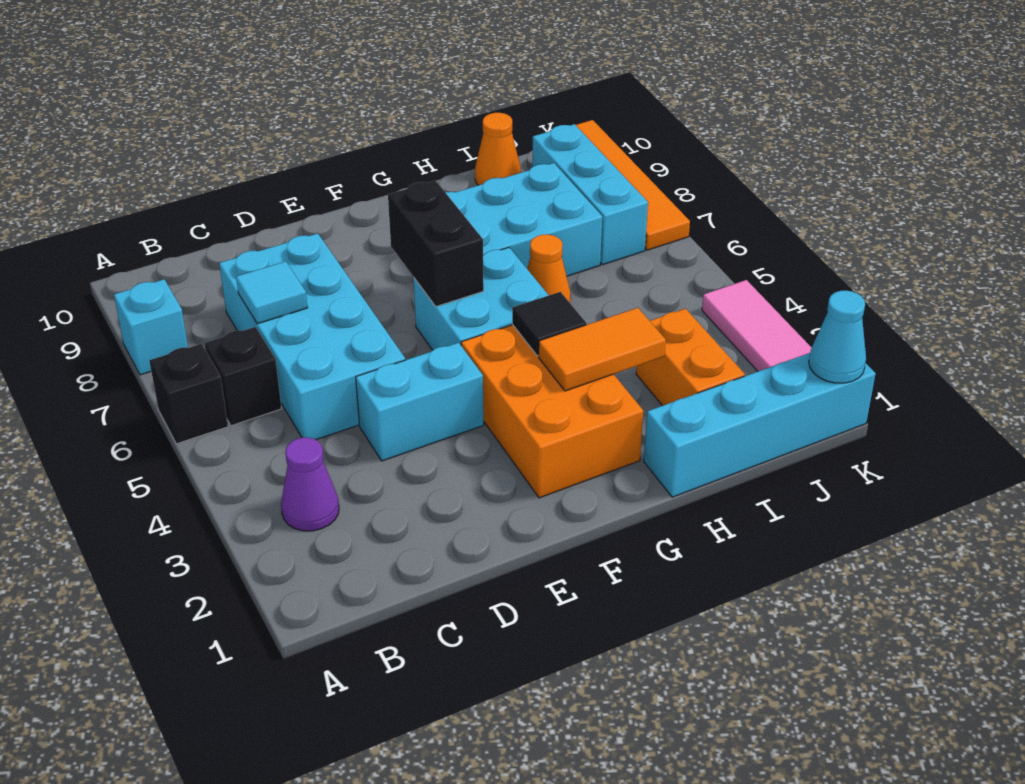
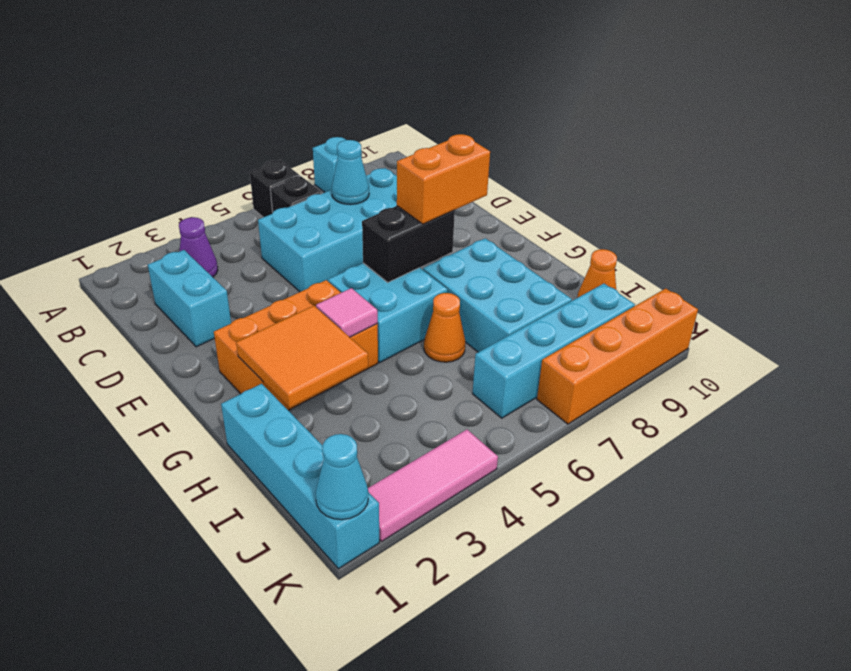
cyan tile C7 level 2 -> cyan cone C7 level 2
cyan brick D4:E4 level 1 -> cyan brick C2:D2 level 1
orange tile G3:H3 level 2 -> orange tile G2:H3 level 2
black tile G4 level 2 -> pink tile G4 level 2
orange brick I2:I3 level 1 -> orange brick F7:F8 level 3
cyan brick J7:J9 level 1 -> cyan brick J6:J9 level 1
orange tile K7:K10 level 1 -> orange brick K7:K10 level 1

